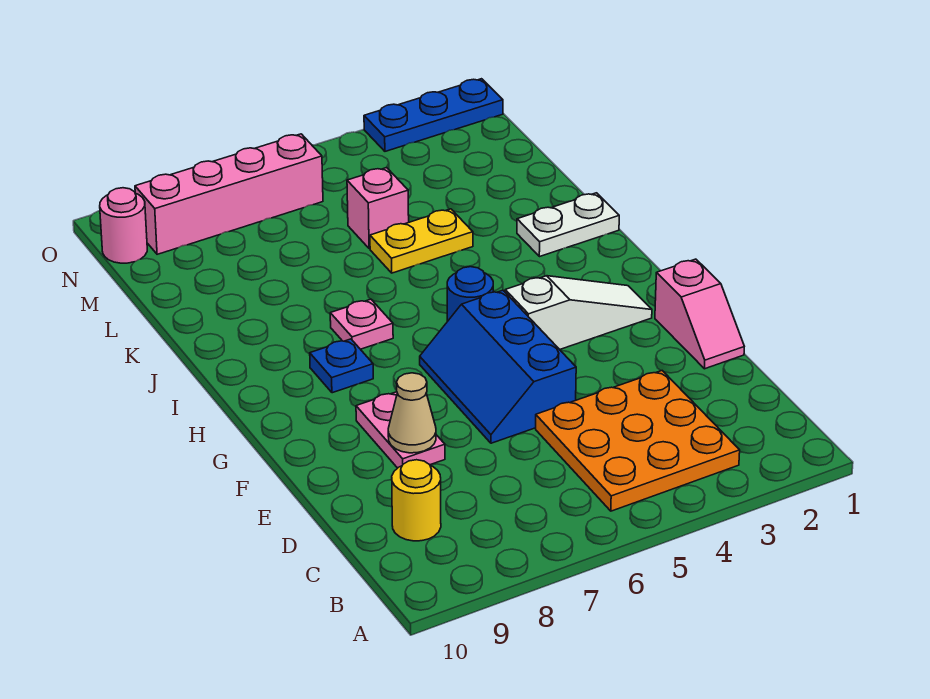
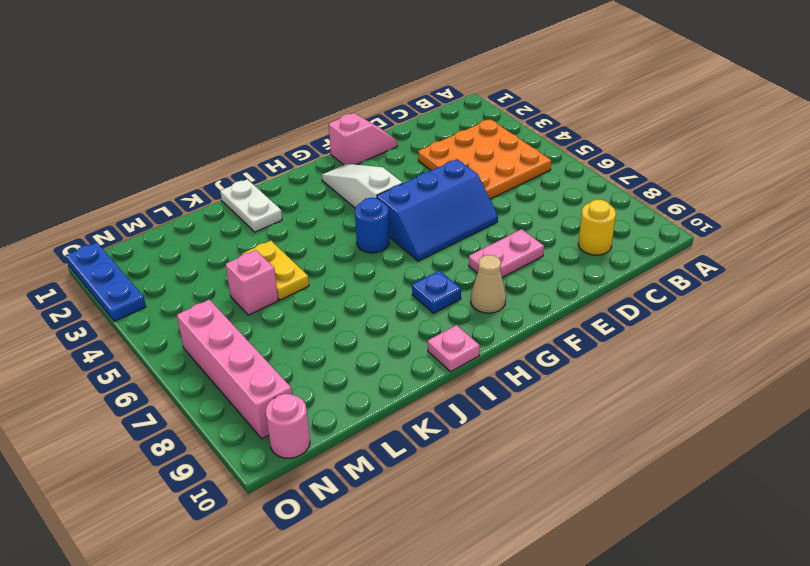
tan cone E8 level 2 -> tan cone G9 level 1
pink plate I7 level 1 -> pink plate I10 level 1

